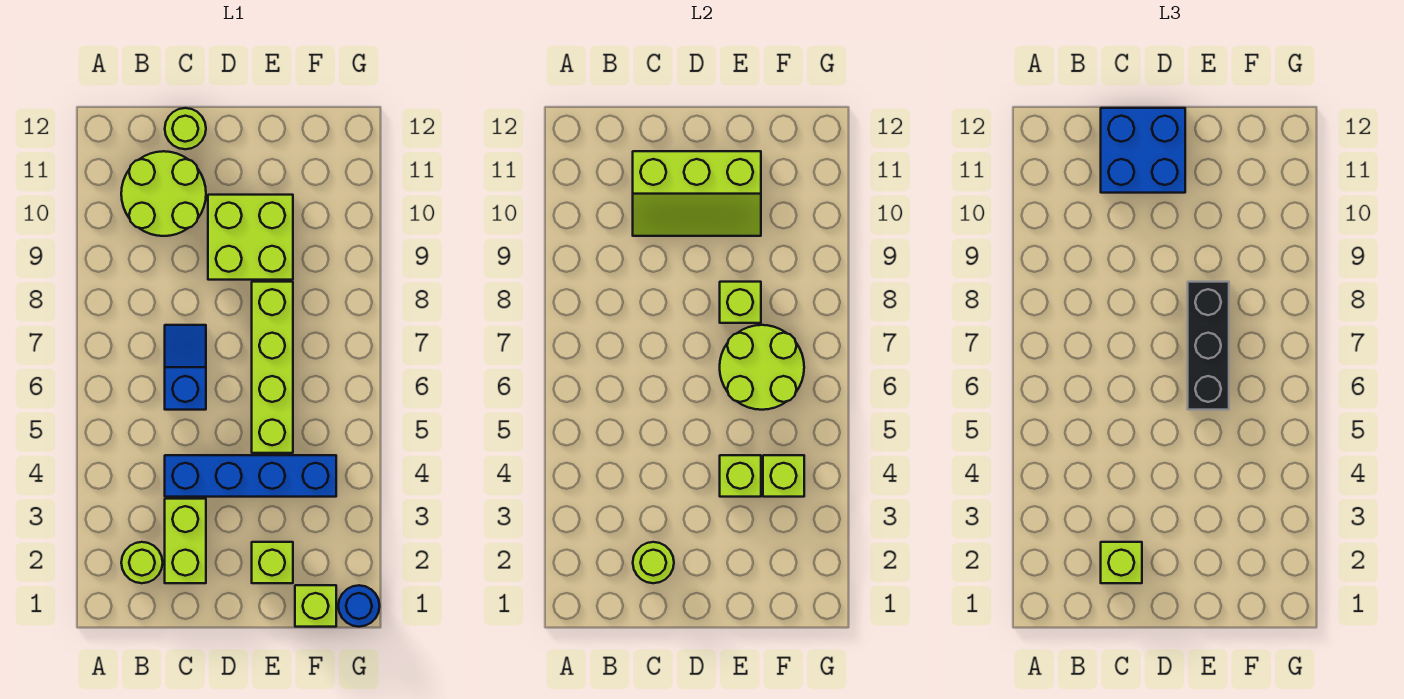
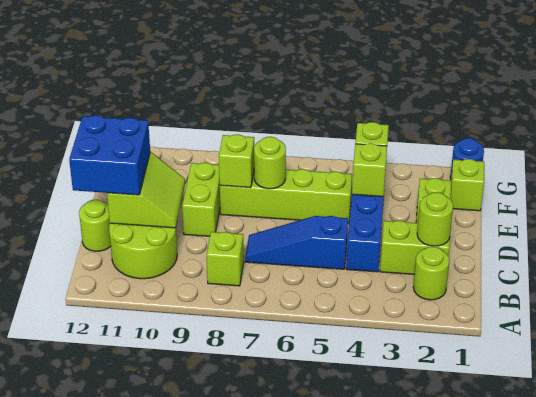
lime brick C2 level 3 -> lime brick B8 level 1
blue slope C6:C7 level 1 top 6 -> blue slope C5:C7 level 1 top 5
lime slope C10:E11 level 2 top 11 -> lime slope C10:D11 level 2 top 11
lime brick D9:E10 level 1 -> lime brick D9:E9 level 1
lime round brick E6:F7 level 2 -> lime round brick E7 level 2
black brick E6:E8 level 3 -> none

